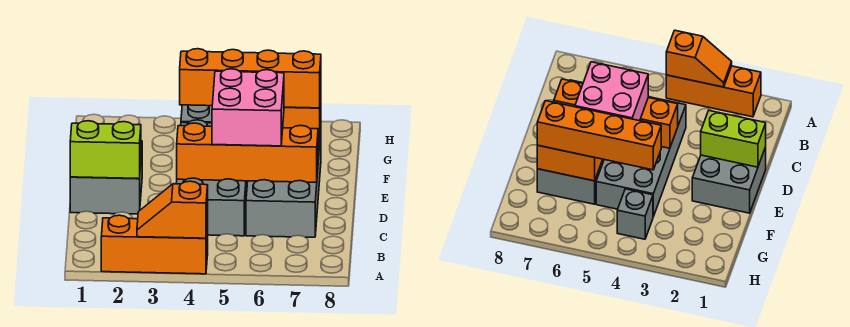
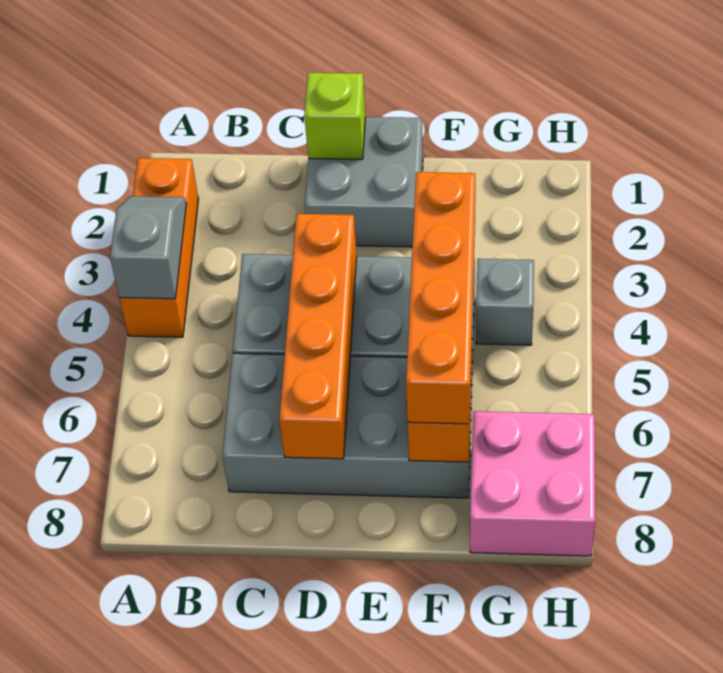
orange slope A3:A4 level 2 top 4 -> grey slope A3:A4 level 2 top 4
lime brick D1:D2 level 2 -> lime brick D1 level 2
pink brick D5:E6 level 3 -> pink brick G7:H8 level 1

